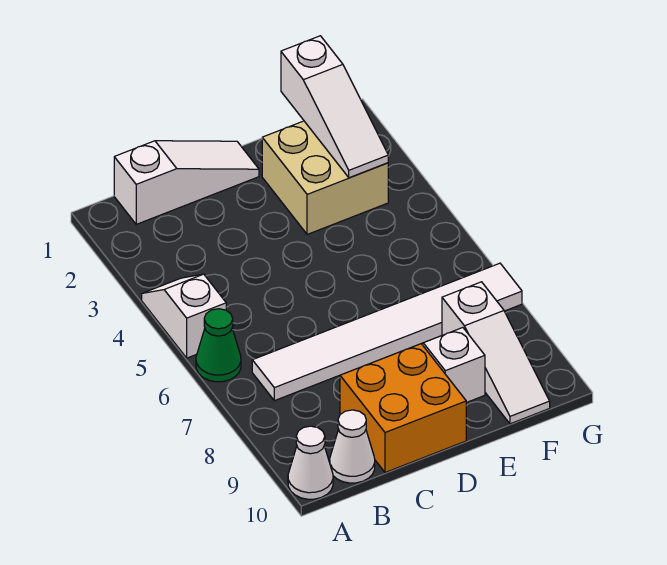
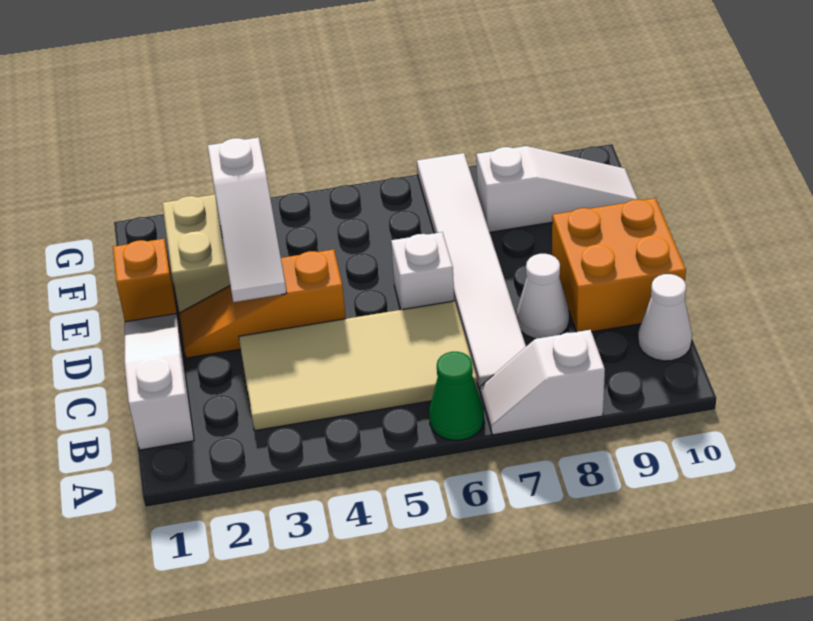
white slope A4:A5 level 1 top 5 -> white slope A7:A8 level 1 top 8
white cone A10 level 1 -> white cone C8 level 1
none -> tan tile B3:C6 level 1
none -> orange slope D2:D4 level 1 top 4
none -> orange brick E1 level 1
white brick E9 level 1 -> white brick D6 level 1
white slope F1:F3 level 2 top 1 -> white slope D3:F3 level 2 top F

